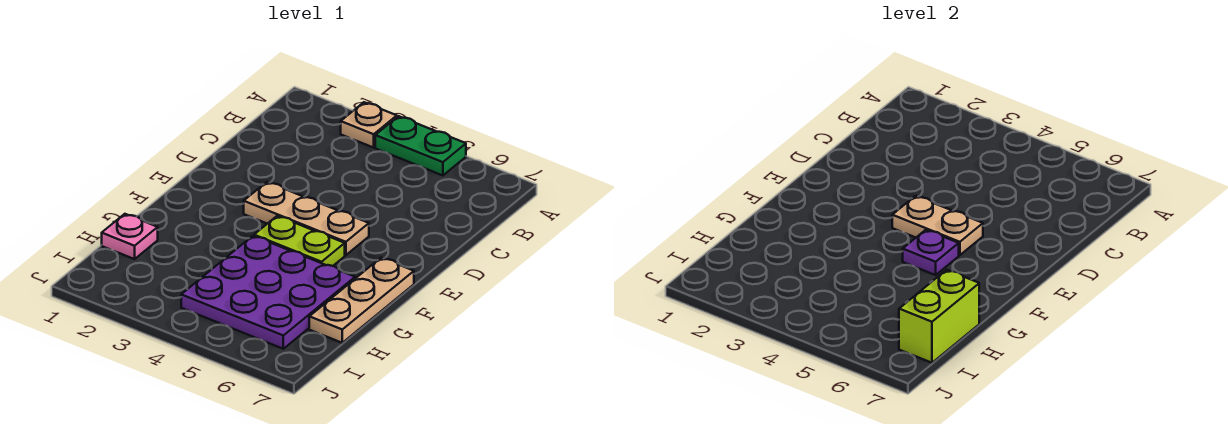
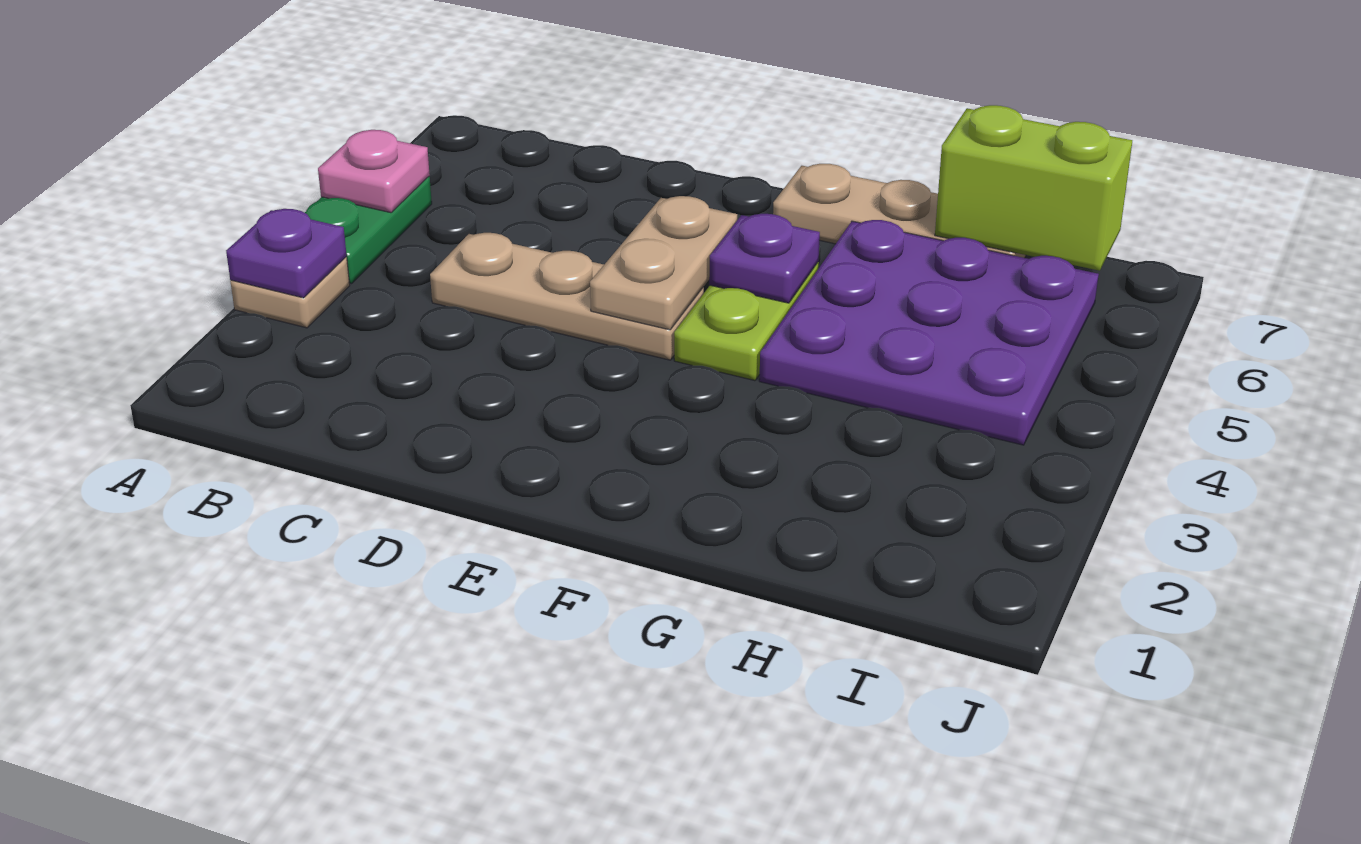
none -> purple plate A3 level 2
tan plate E3:E5 level 1 -> tan plate C4:E4 level 1
pink plate H1 level 1 -> pink plate A5 level 2

